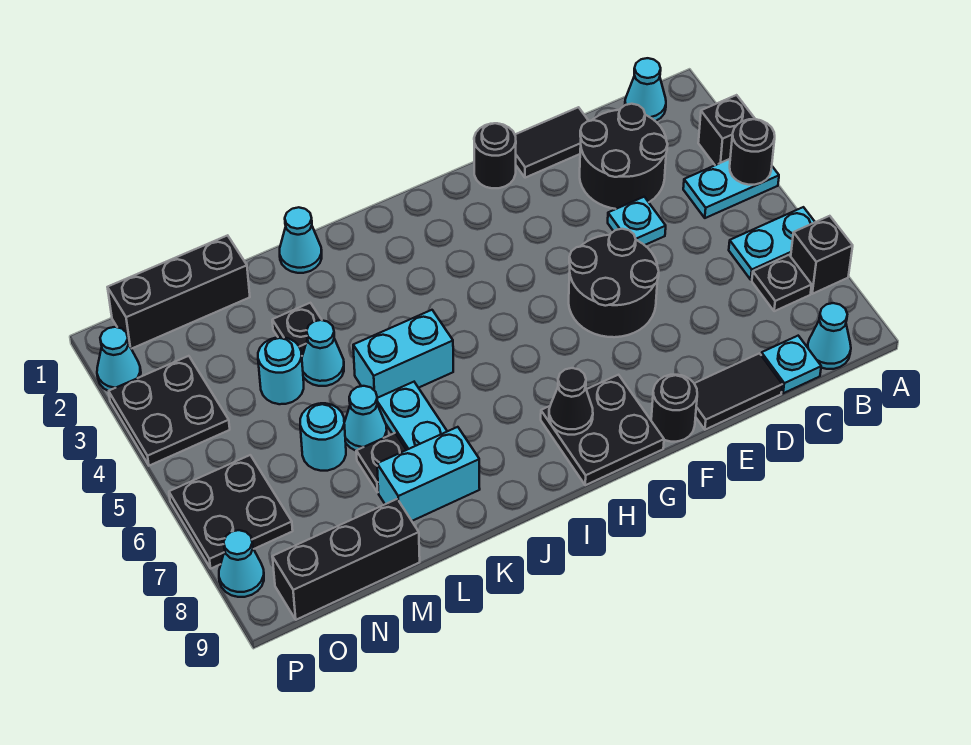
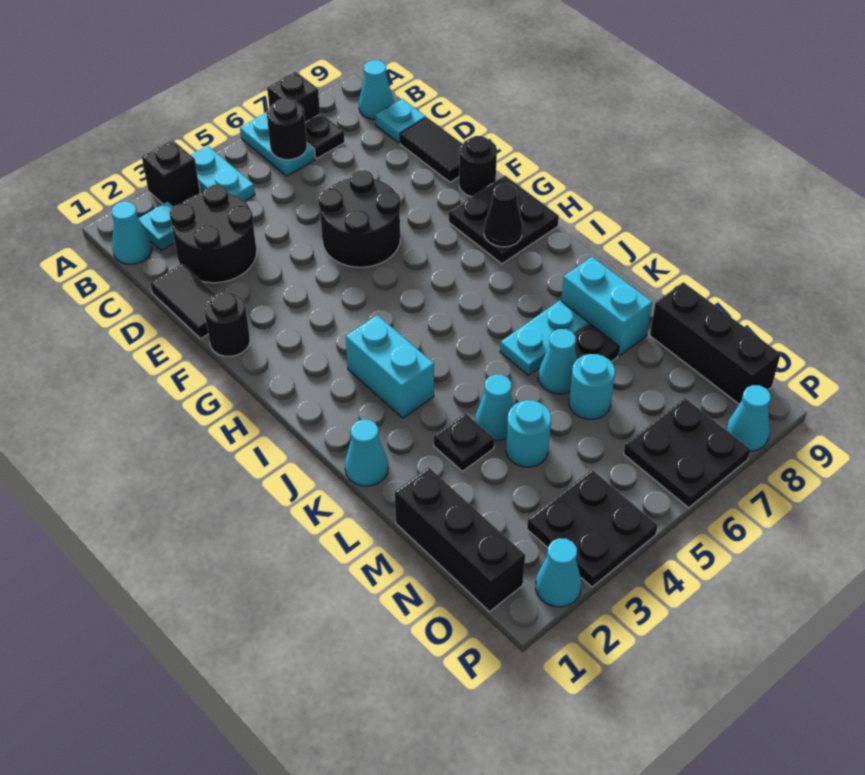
black round brick A4 level 2 -> black round brick B6 level 2
cyan plate D4 level 1 -> cyan plate B2 level 1
cyan brick J5:K5 level 1 -> cyan brick I3:J3 level 1

